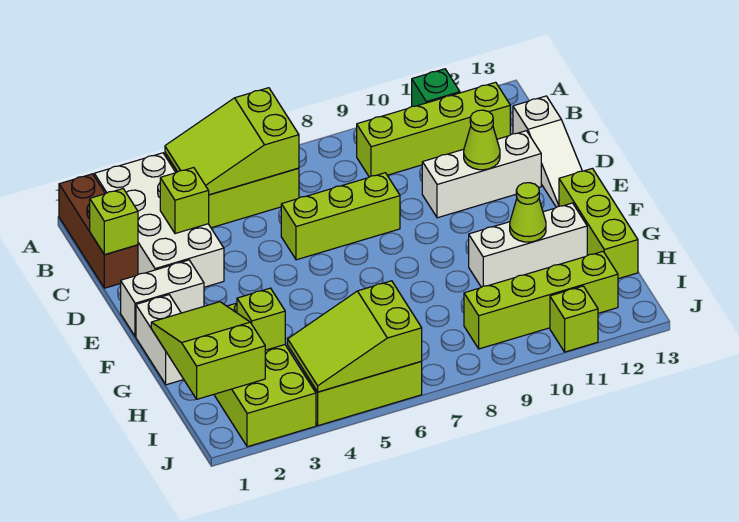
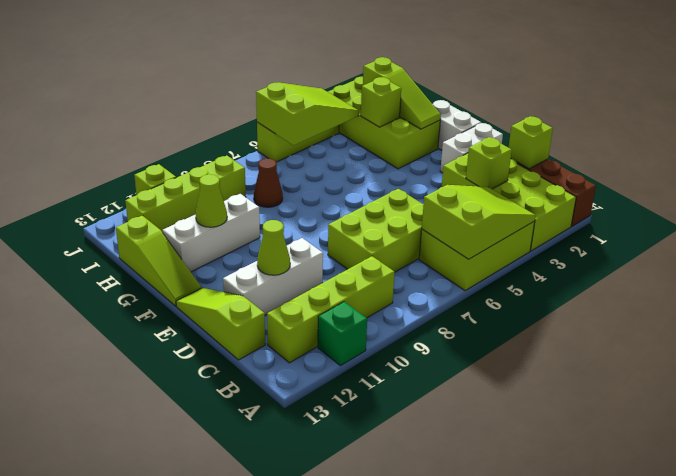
white brick A2:D3 level 1 -> lime brick A2:D3 level 1
white slope C13:E13 level 1 top C -> lime slope C13:E13 level 1 top C
lime brick D6:D8 level 1 -> lime brick C6:D8 level 1
lime brick F13:H13 level 1 -> lime slope F13:H13 level 1 top H
lime slope G1:I2 level 2 top I -> lime slope G2:I2 level 2 top I
none -> brown cone H8 level 1

